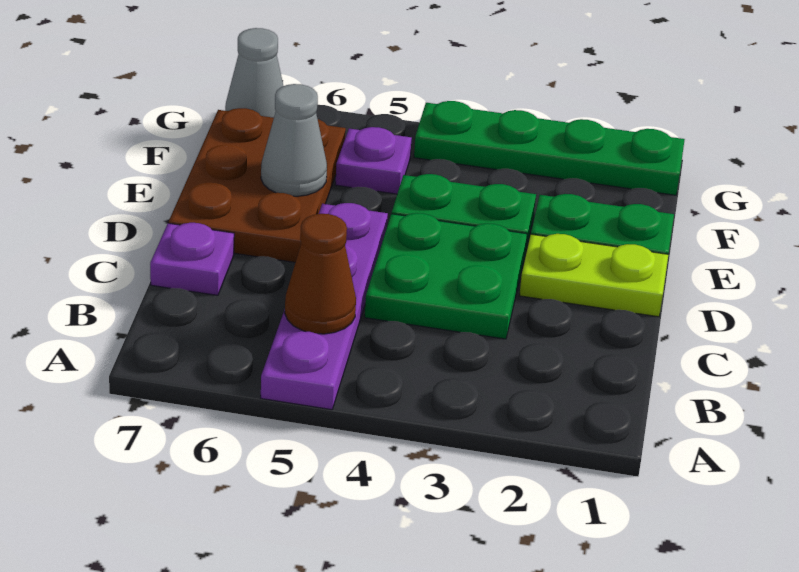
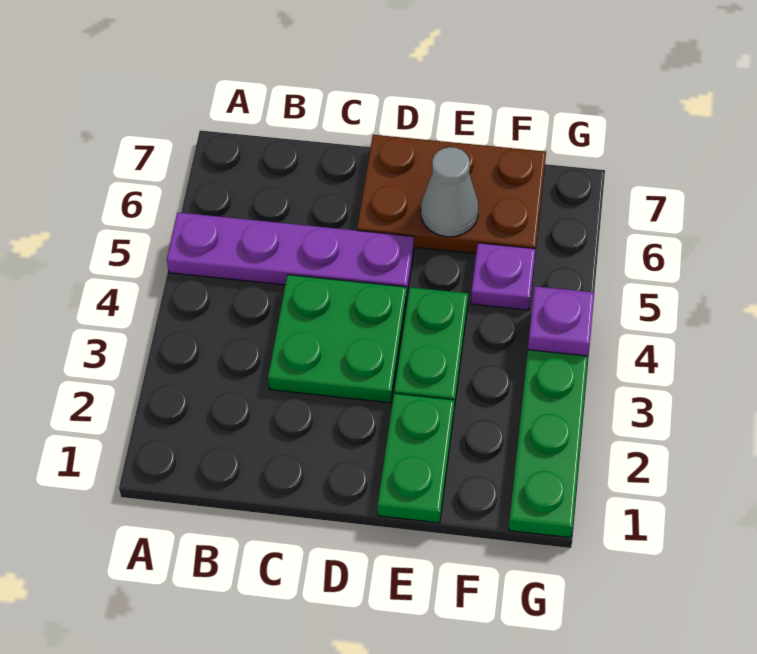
brown cone B5 level 2 -> none
purple plate C7 level 1 -> purple plate G4 level 2
lime plate D1:D2 level 1 -> none
grey cone G7 level 1 -> none

